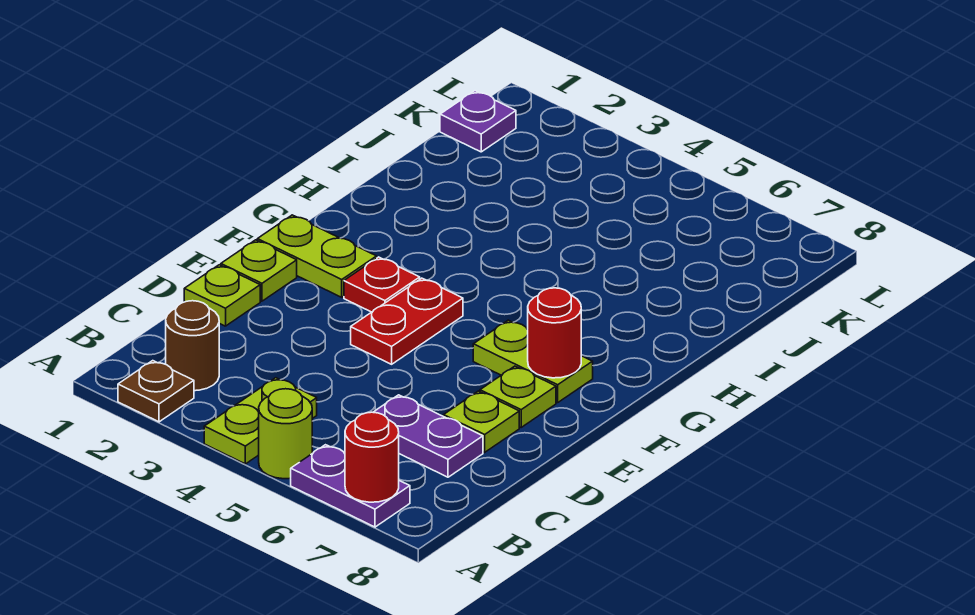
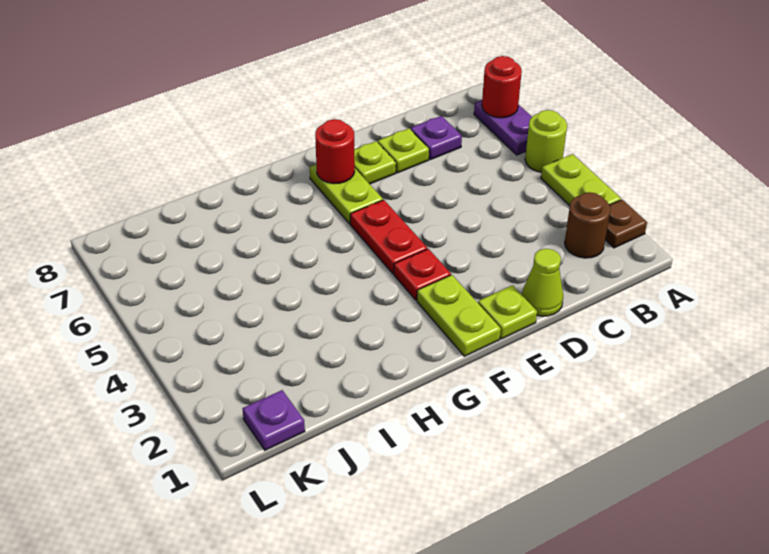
lime plate A4:B4 level 1 -> lime plate A3:A4 level 1
purple plate C6:C7 level 1 -> purple plate C7 level 1
lime plate D1 level 1 -> lime cone D1 level 1
red plate E4:F4 level 1 -> red plate F4:F5 level 1

